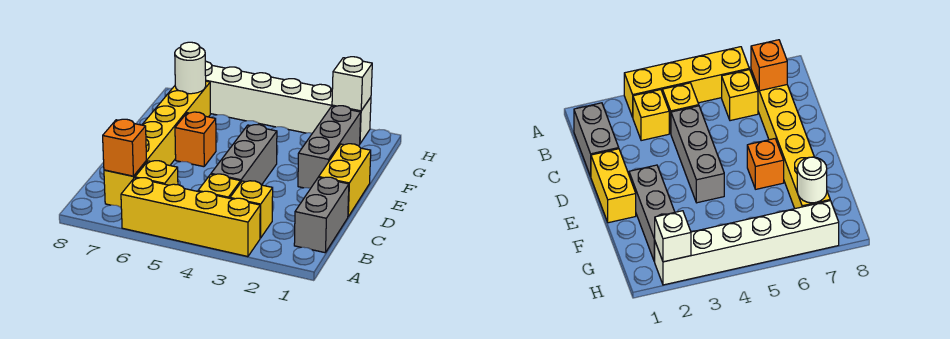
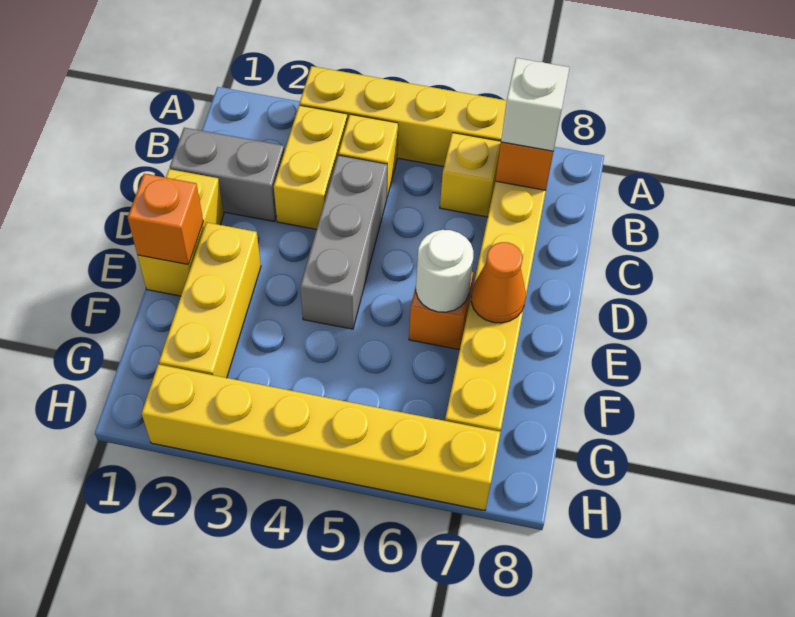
grey brick B1:C1 level 1 -> grey brick C1:C2 level 1
yellow brick B3 level 1 -> yellow brick B3:C3 level 1
none -> orange brick E1 level 2
grey brick E2:G2 level 1 -> yellow brick E2:G2 level 1
none -> orange cone E7 level 2
white round brick G7 level 2 -> white round brick E6 level 2
white brick H2:H7 level 1 -> yellow brick H2:H7 level 1
white brick H2 level 2 -> white brick B7 level 3

